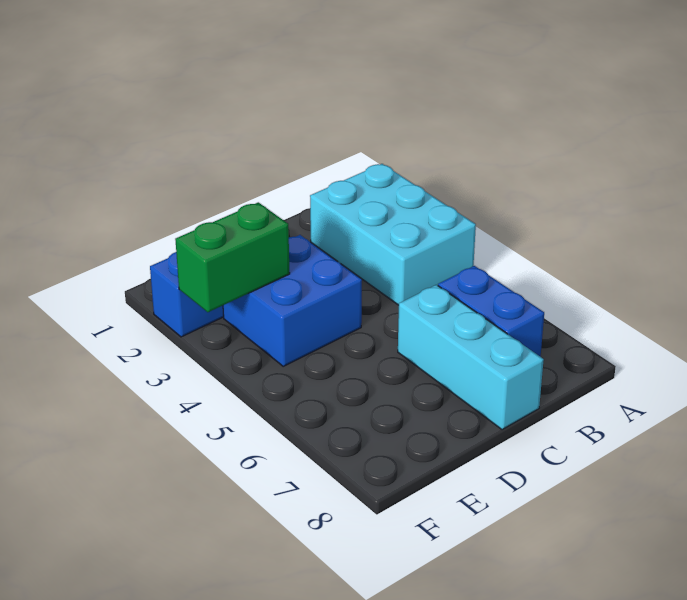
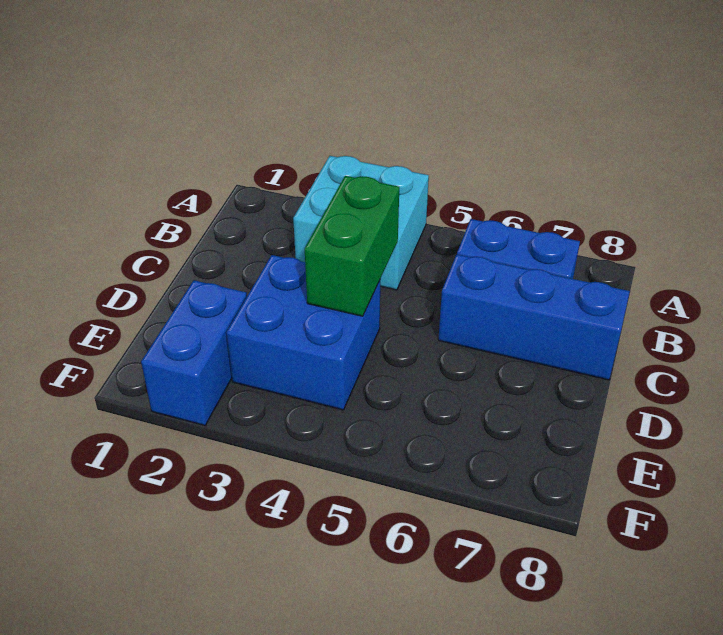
cyan brick A2:B4 level 1 -> cyan brick A3:B4 level 1
cyan brick C6:C8 level 1 -> blue brick C6:C8 level 1
green brick E3:F3 level 2 -> green brick C4:D4 level 2

